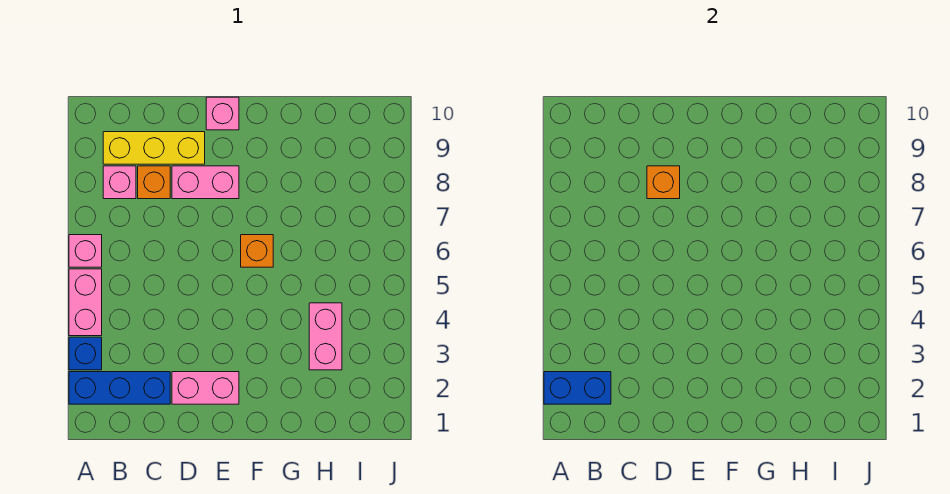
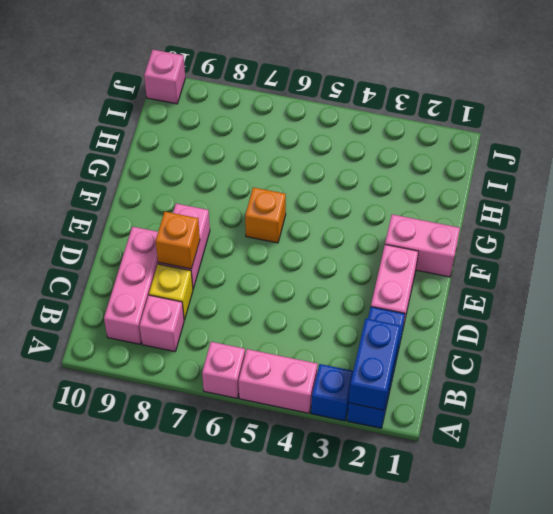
yellow brick B9:D9 level 1 -> pink brick B9:D9 level 1
orange brick C8 level 1 -> yellow brick C8 level 1
pink brick E10 level 1 -> pink brick J10 level 1
pink brick H3:H4 level 1 -> pink brick F1:F2 level 1

